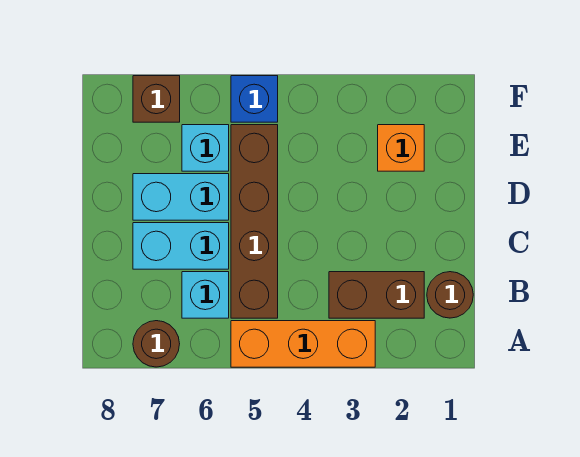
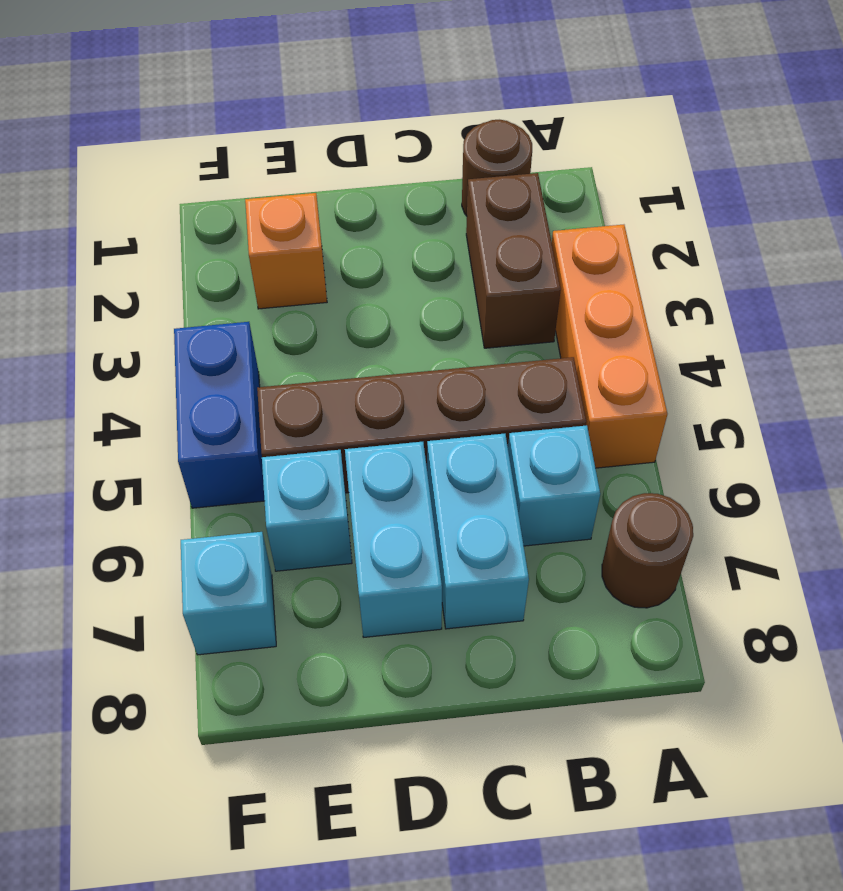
blue brick F5 level 1 -> blue brick F4:F5 level 1
brown brick F7 level 1 -> cyan brick F7 level 1

